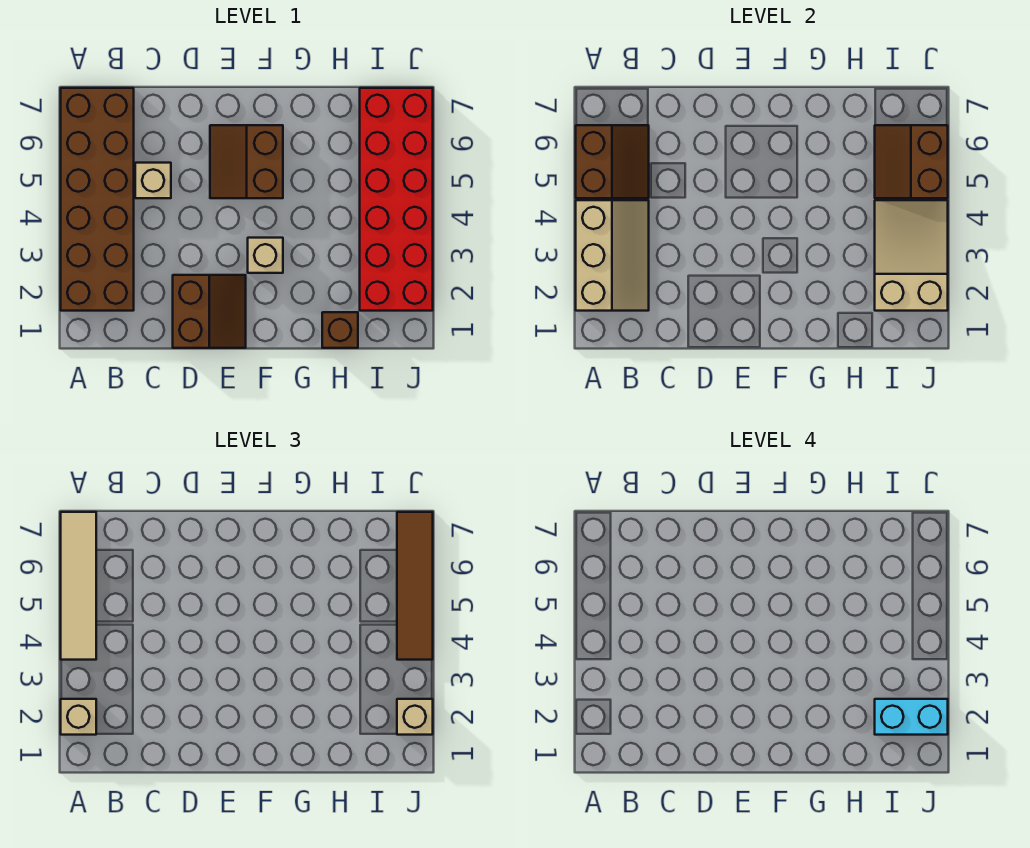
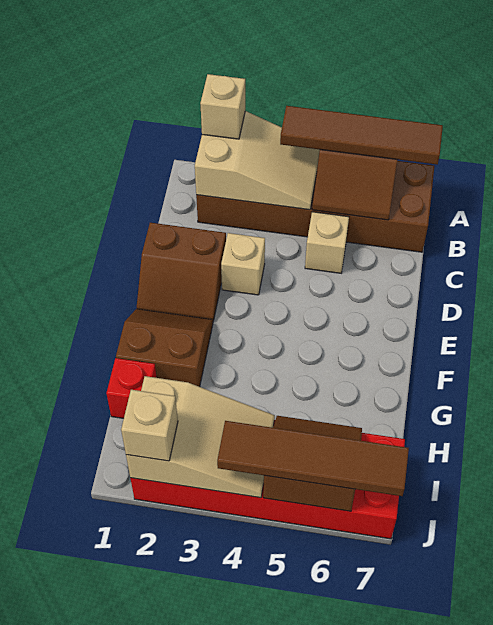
tan slope A2:B4 level 2 top A -> tan slope A2:B4 level 2 top 2
tan tile A4:A7 level 3 -> brown tile A4:A7 level 3
brown slope E5:F6 level 1 top F -> brown slope F1:G2 level 1 top G
tan brick F3 level 1 -> tan brick D3 level 1
brown brick H1 level 1 -> red brick H1 level 1
cyan brick I2:J2 level 4 -> none

